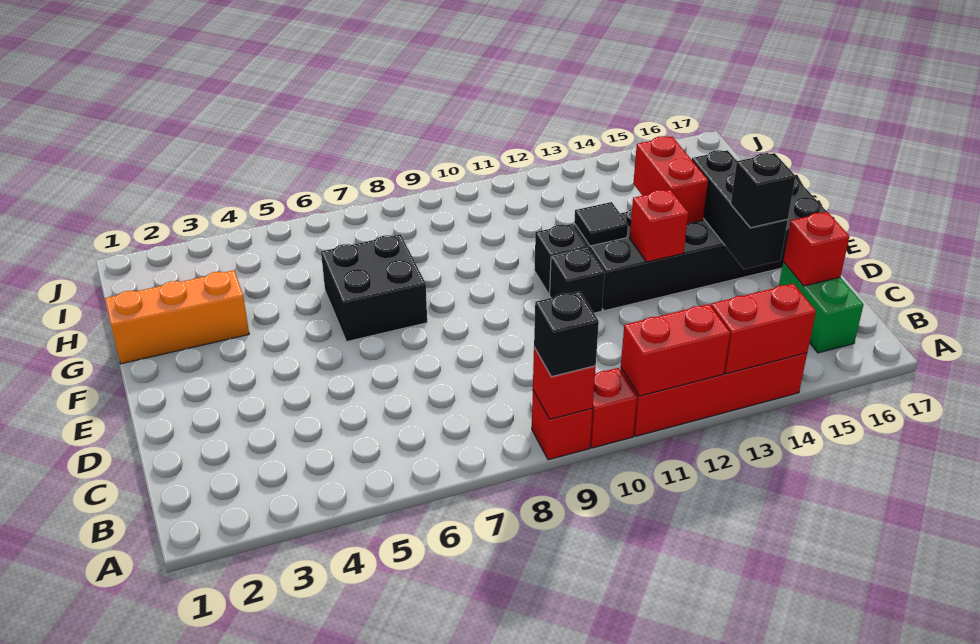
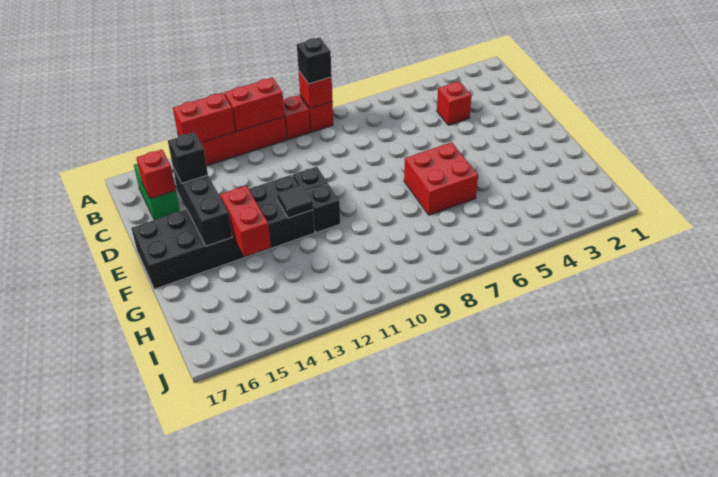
red brick E13 level 2 -> red brick C4 level 1
black brick F6:G7 level 1 -> red brick F6:G7 level 1
orange brick G1:G3 level 1 -> none

